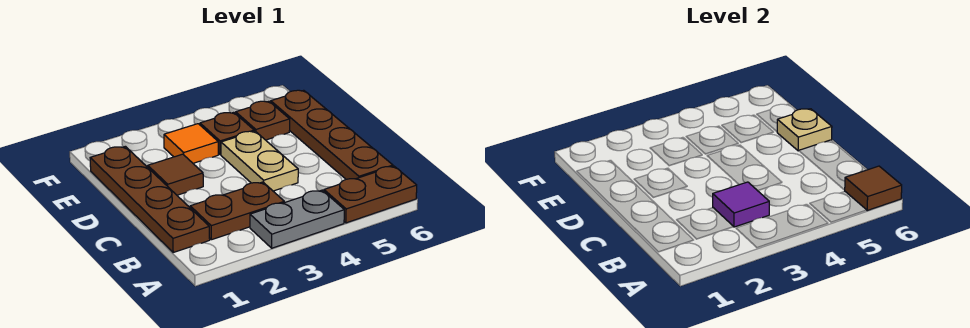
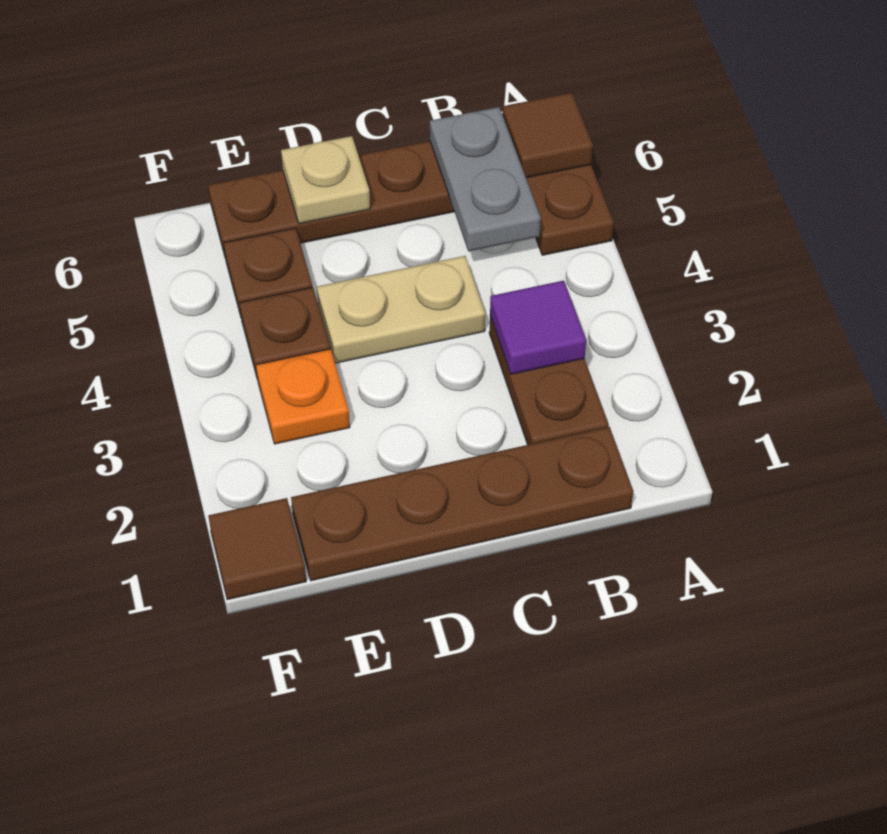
grey plate A3:A4 level 1 -> grey plate B5:B6 level 2
brown tile D2 level 1 -> brown tile F1 level 1
orange tile E3 level 1 -> orange plate E3 level 1

